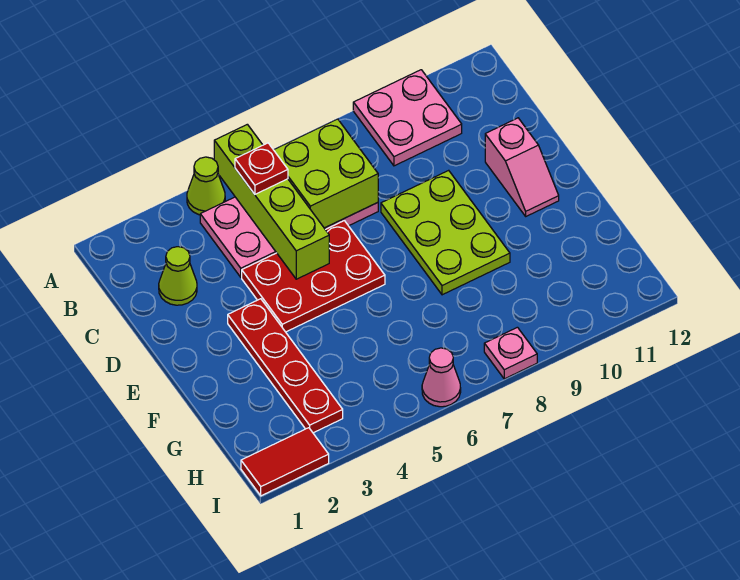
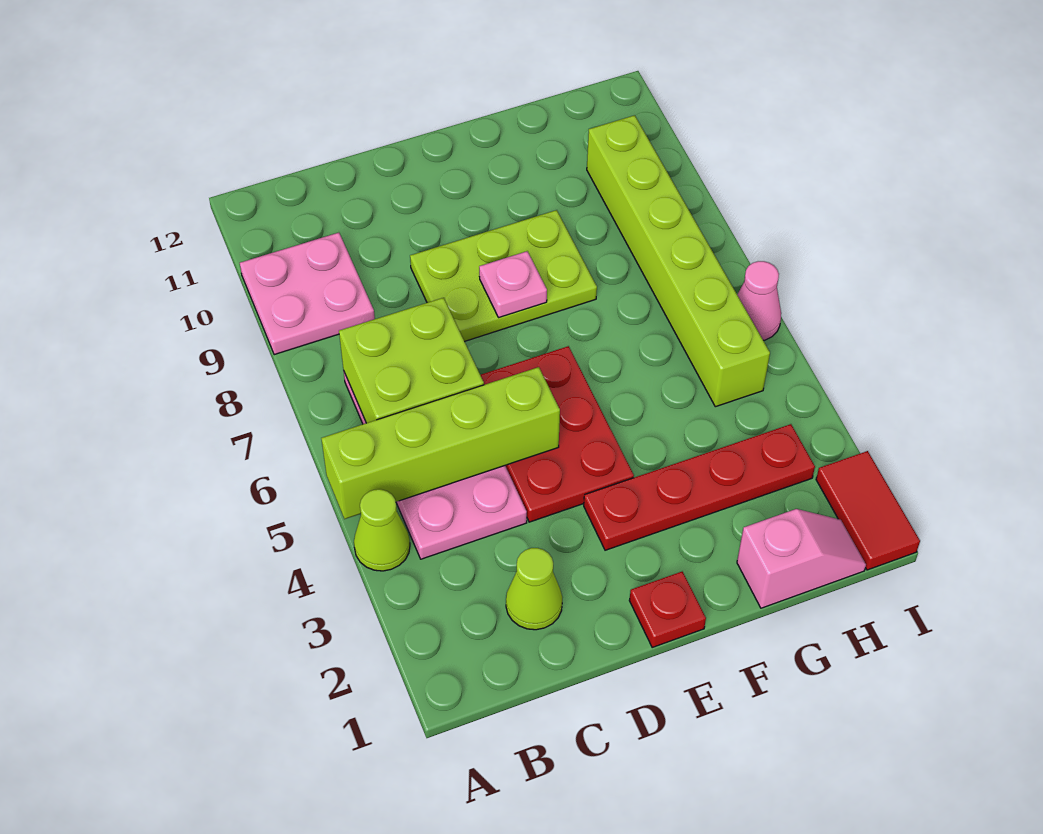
red plate B5 level 3 -> red plate E1 level 1
pink slope D11:E11 level 1 top D -> pink slope G1:H1 level 1 top G
none -> lime brick H5:H10 level 1
pink plate I8 level 1 -> pink plate E8 level 2

